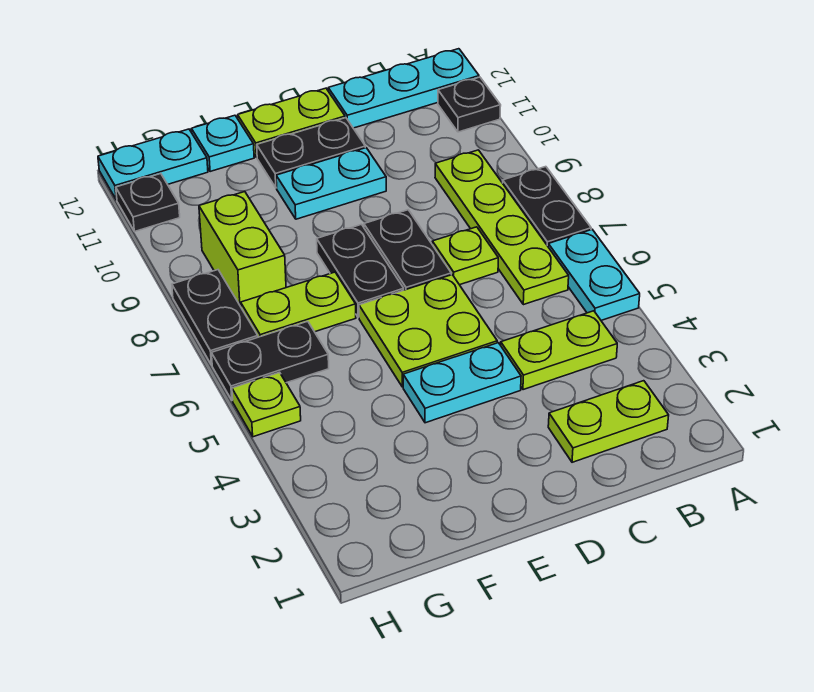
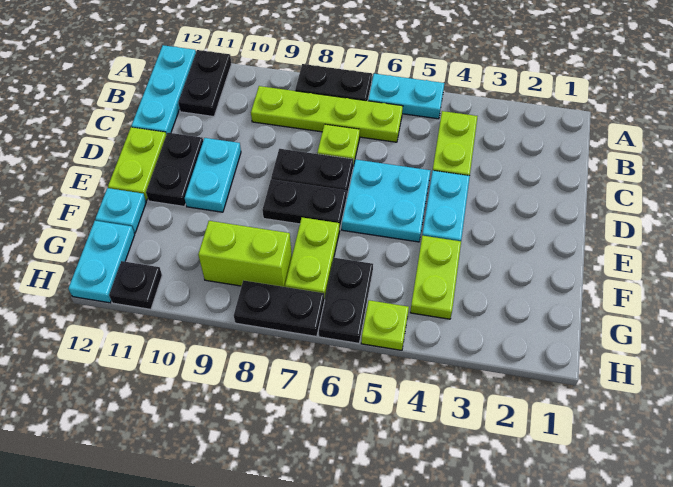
black plate A11 level 1 -> black plate A11:B11 level 1
lime plate B2:C2 level 1 -> lime plate F4:G4 level 1
lime plate D5:E6 level 1 -> cyan plate D5:E6 level 1

